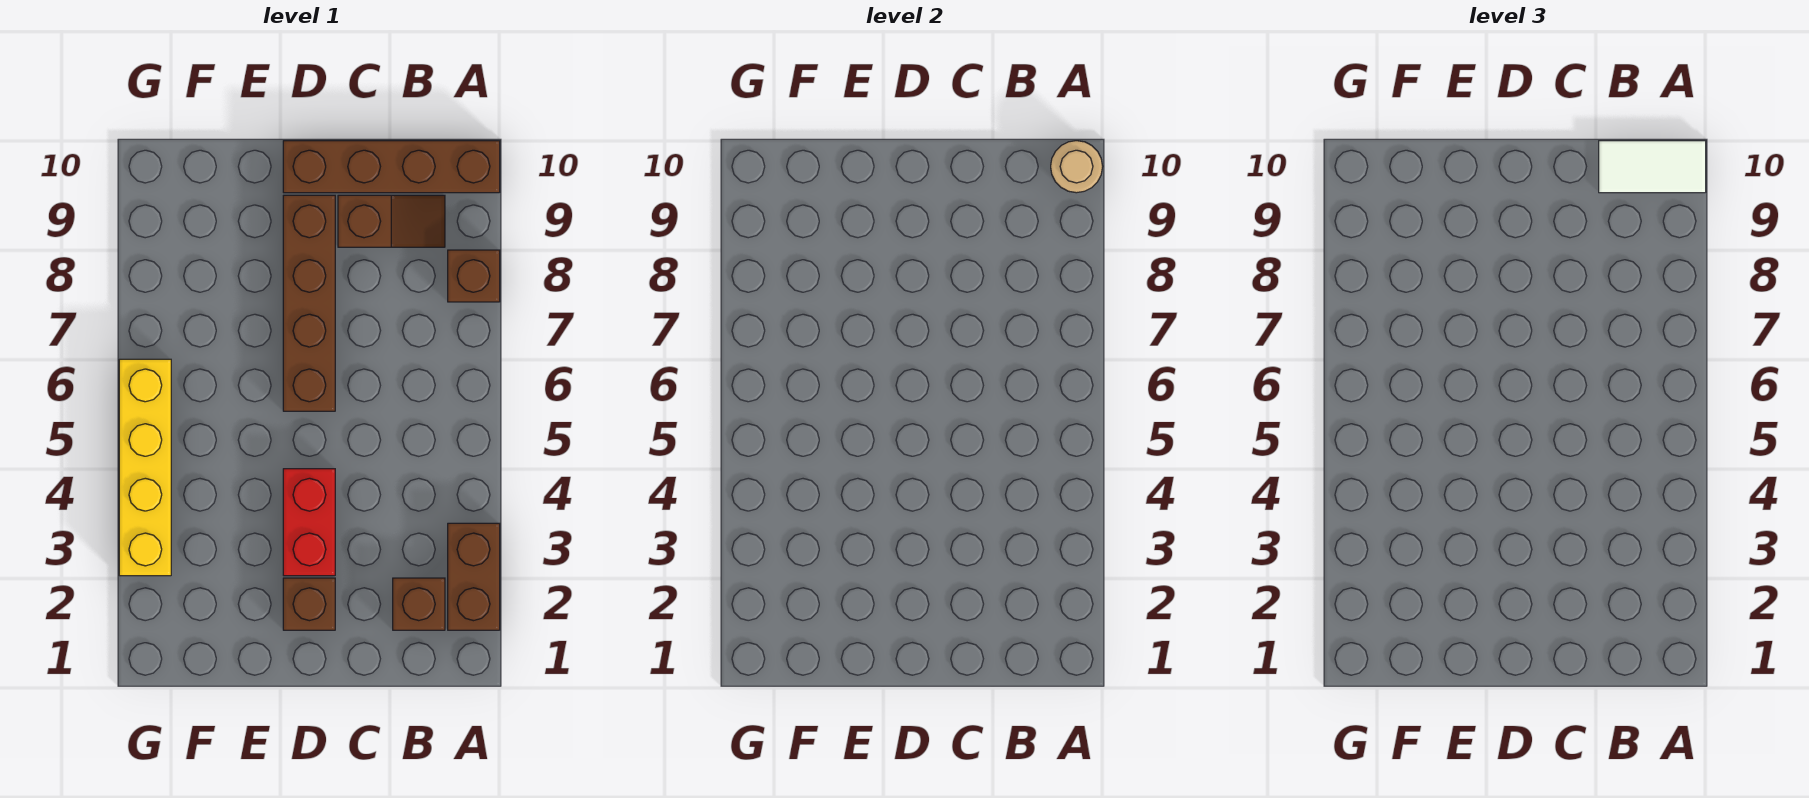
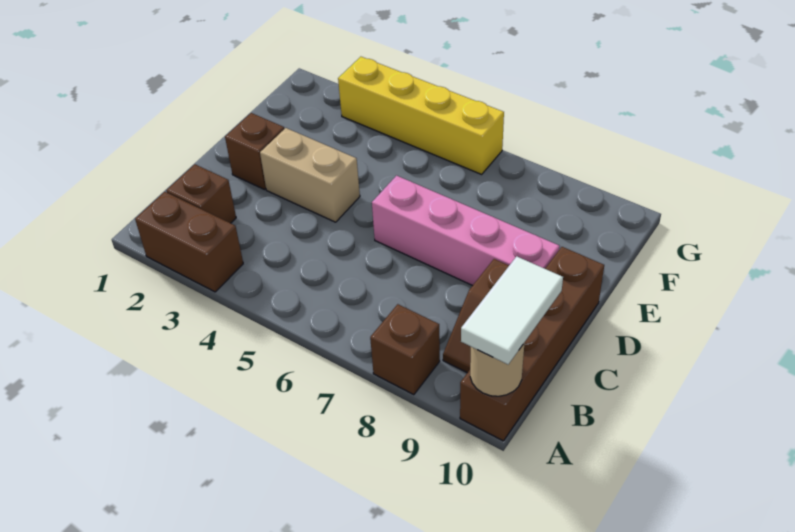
red brick D3:D4 level 1 -> tan brick D3:D4 level 1
brown brick D6:D9 level 1 -> pink brick D6:D9 level 1

